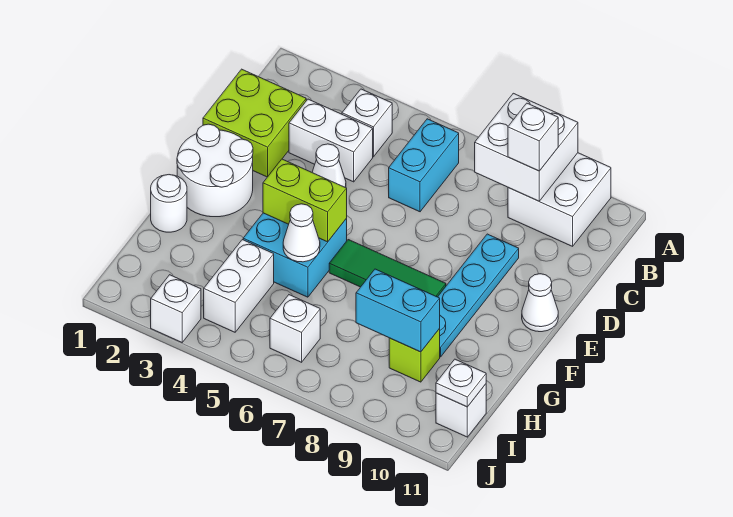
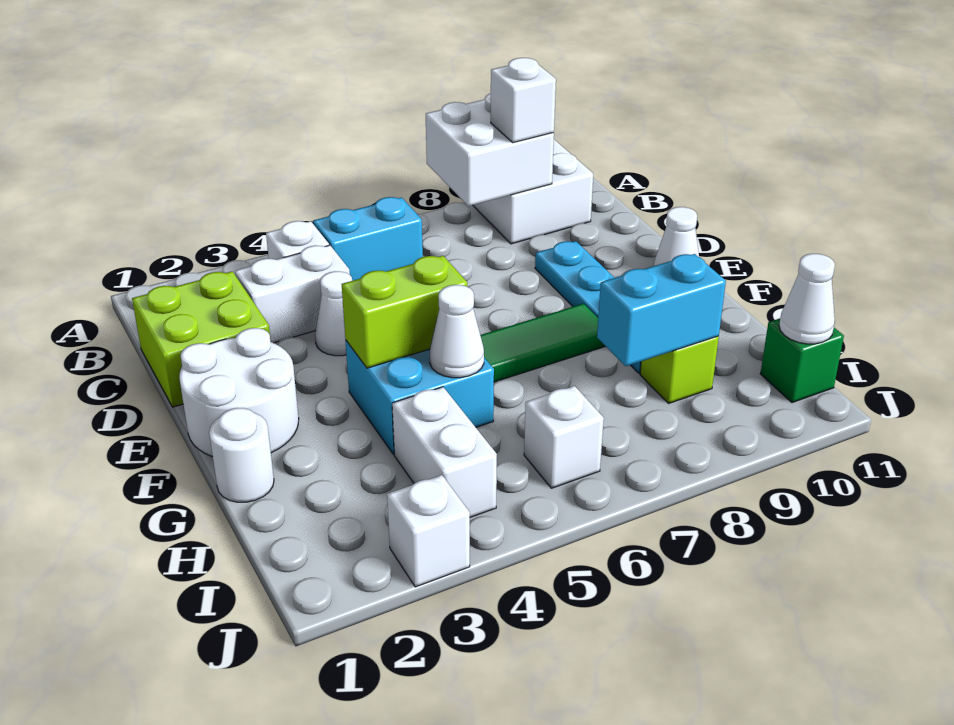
cyan brick B6:C6 level 1 -> cyan brick B5:B6 level 1
white brick I11 level 1 -> green brick I11 level 1
white plate I11 level 2 -> white cone I11 level 2

